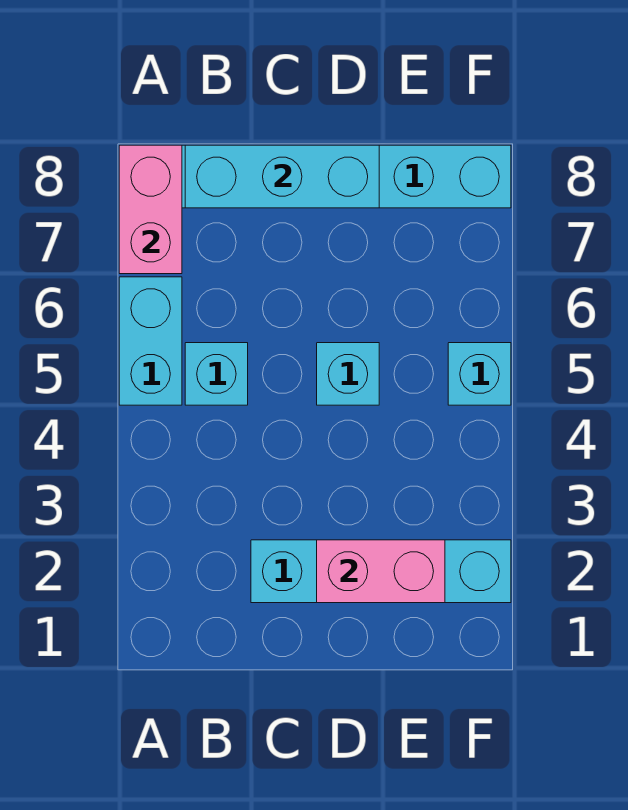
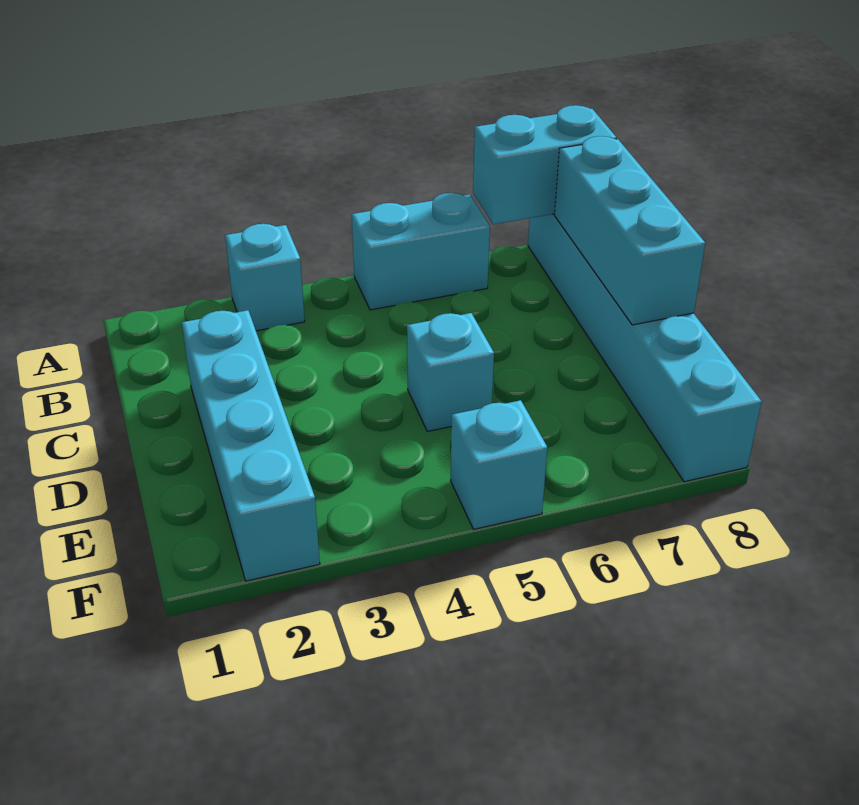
pink brick A7:A8 level 2 -> cyan brick A7:A8 level 2
cyan brick B5 level 1 -> cyan brick A3 level 1
pink brick D2:E2 level 2 -> none

